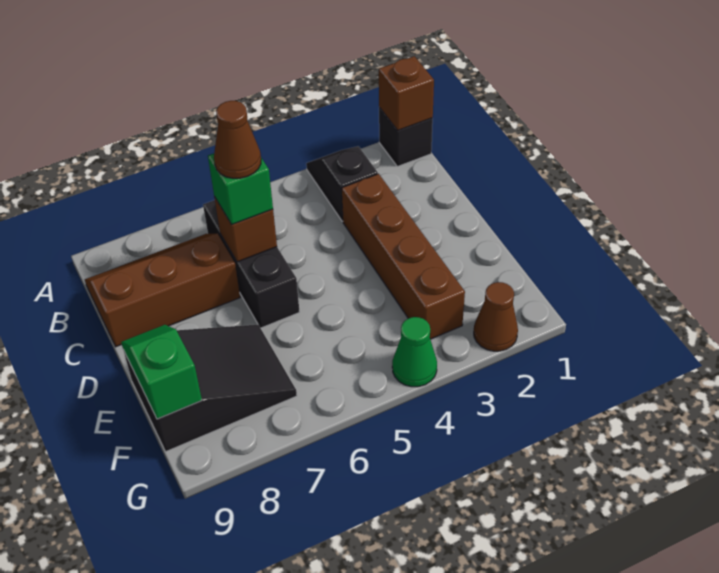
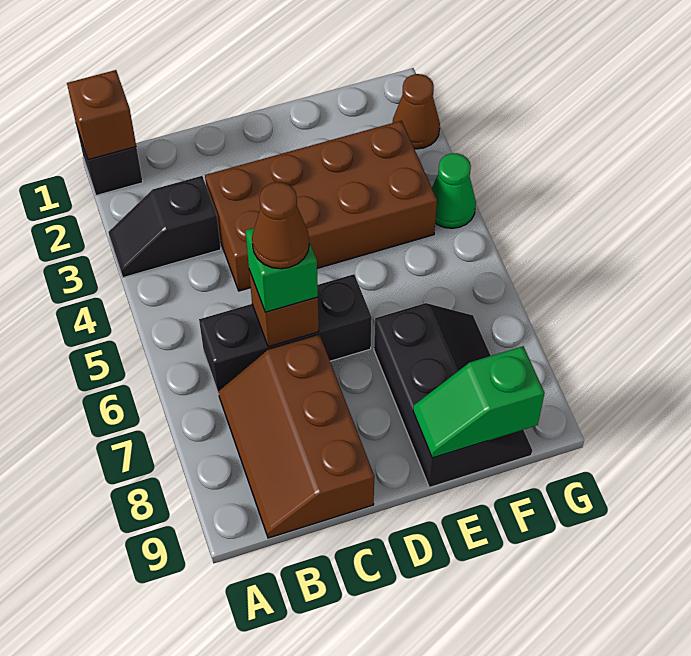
brown brick C3:F3 level 1 -> brown brick C3:F4 level 1
black slope E7:F9 level 1 top 9 -> black slope E7:F9 level 1 top E

